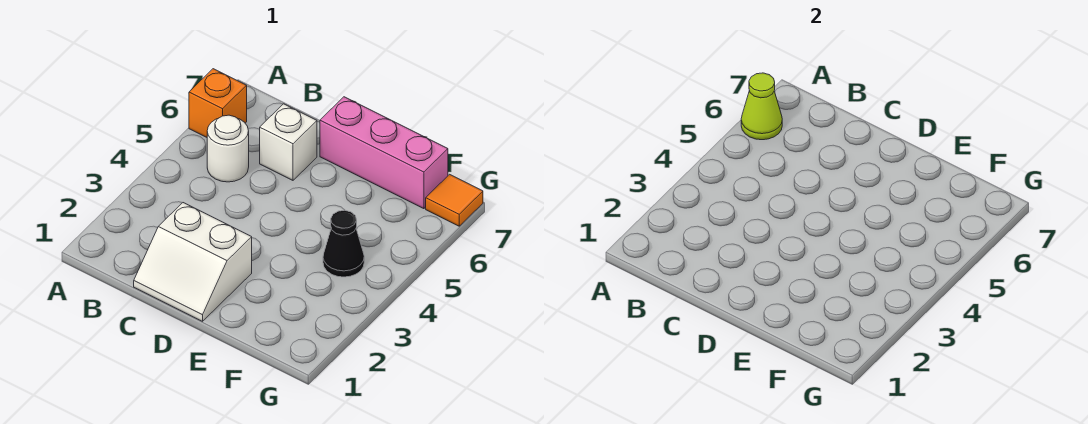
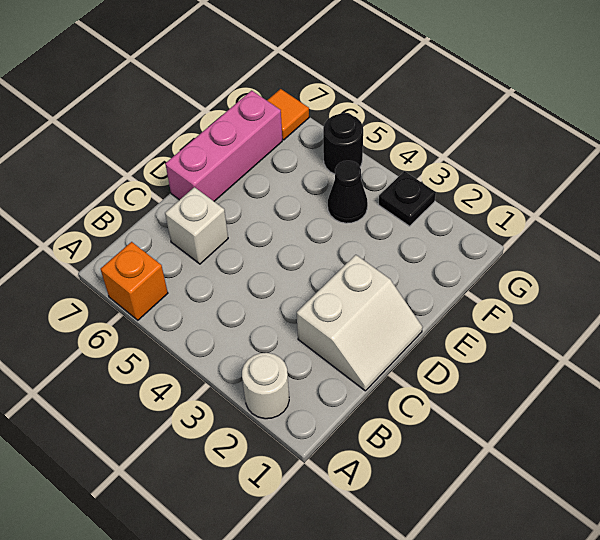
lime cone A6 level 2 -> none
white round brick B5 level 1 -> white round brick A2 level 1
none -> black plate G3 level 1
none -> black round brick G5 level 1

